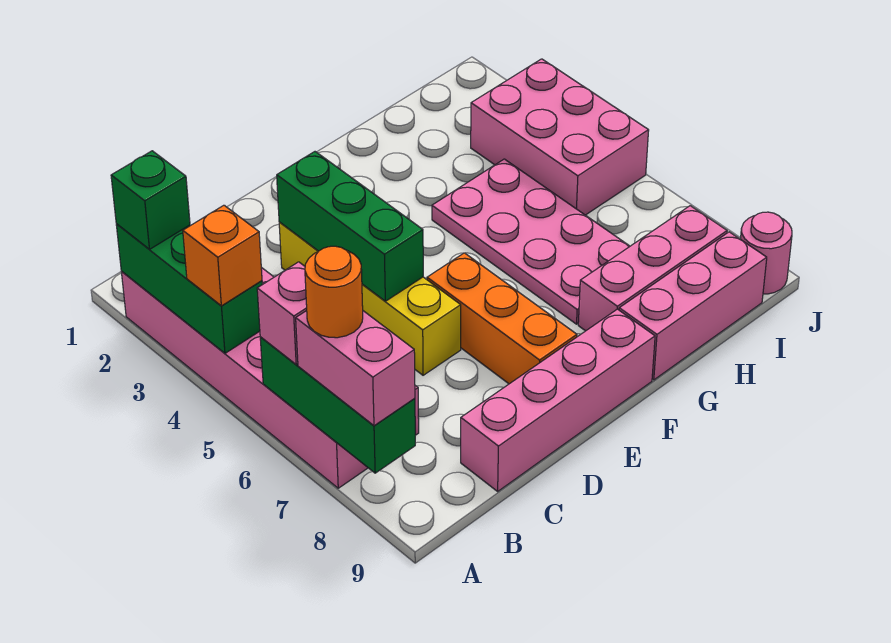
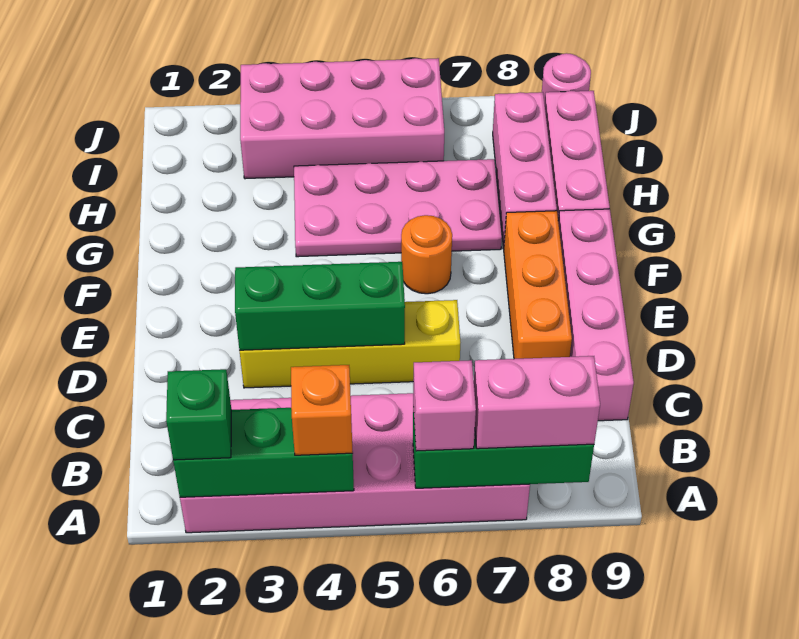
orange round brick A7 level 4 -> orange round brick F6 level 1
orange brick E6:E8 level 1 -> orange brick D8:F8 level 1
pink brick I3:J5 level 1 -> pink brick I3:J6 level 1

